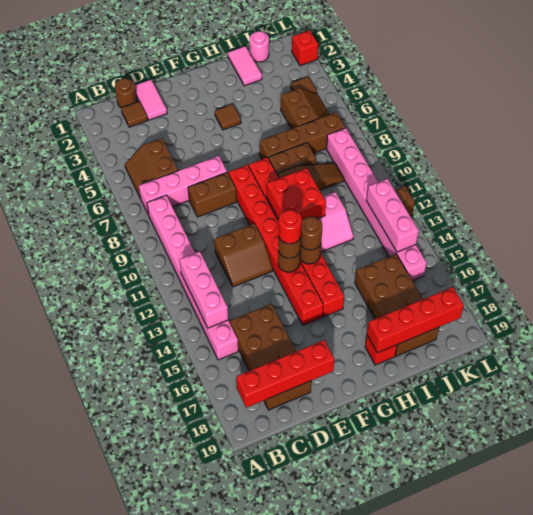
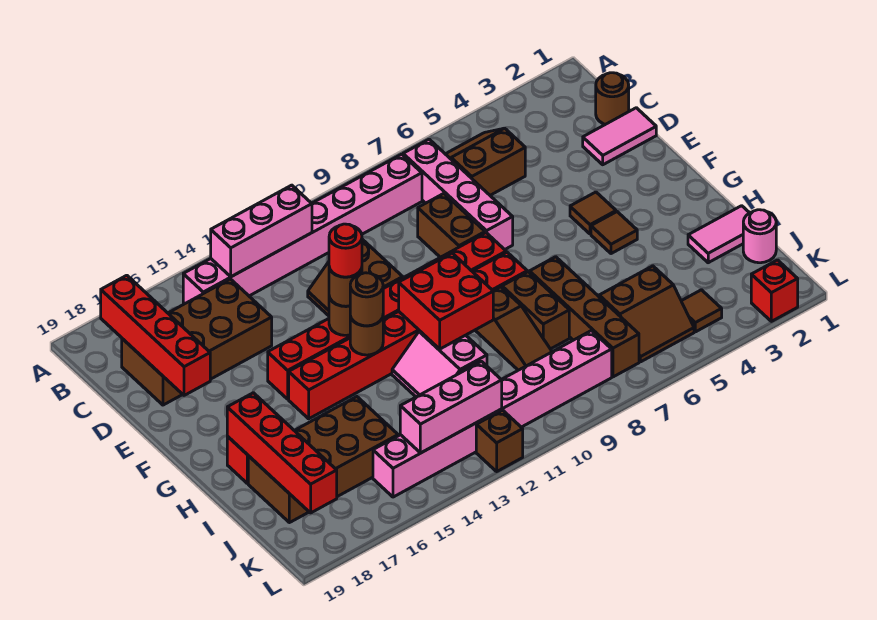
brown tile C2 level 1 -> brown tile F4 level 1

